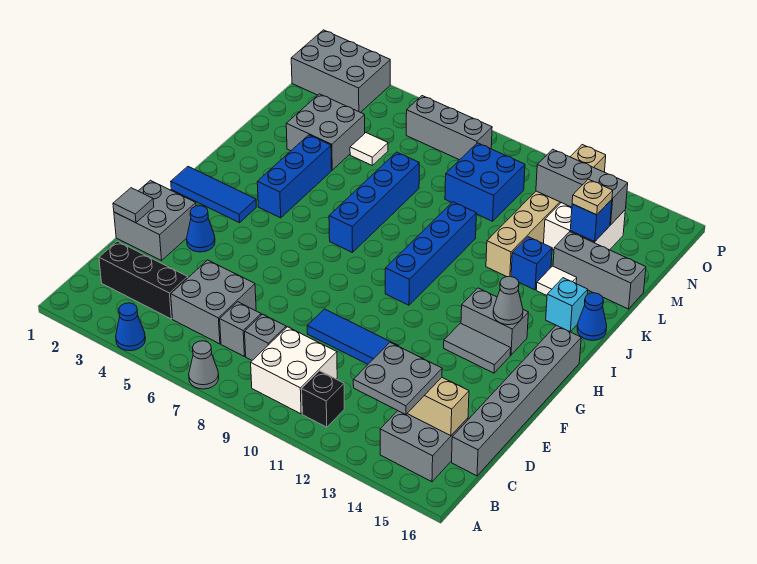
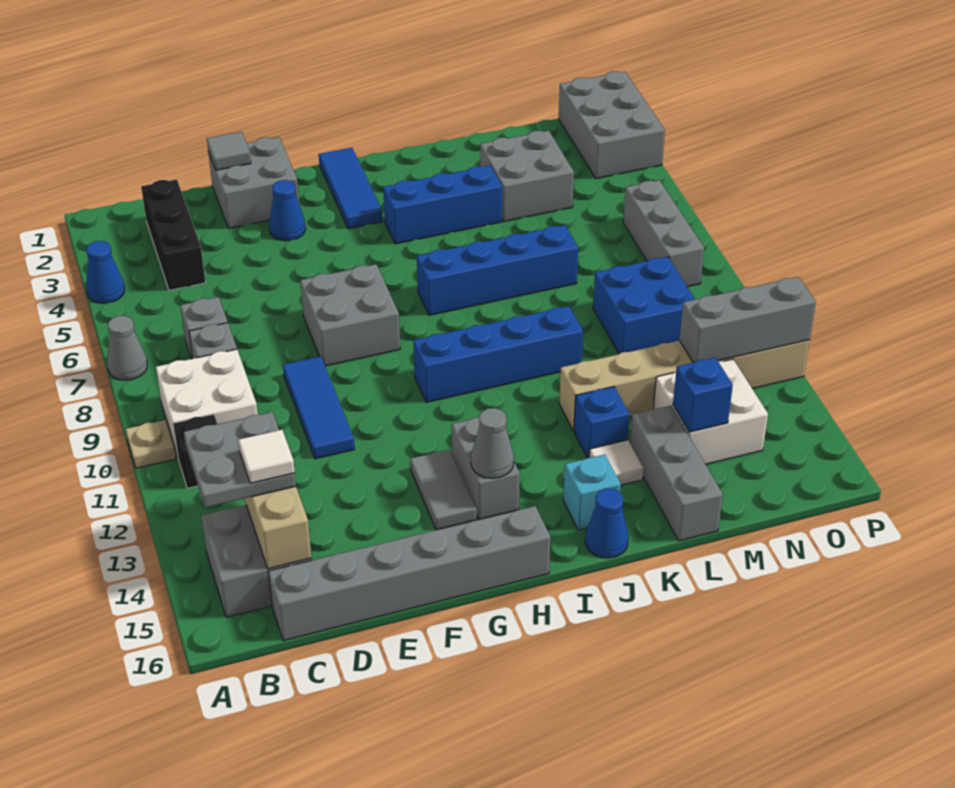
grey brick C5:D6 level 1 -> grey brick F7:G8 level 1
white tile M5 level 1 -> white tile C14 level 4
tan plate M14 level 3 -> tan plate A10 level 1
grey brick N12:N14 level 2 -> grey brick N12:P12 level 2

